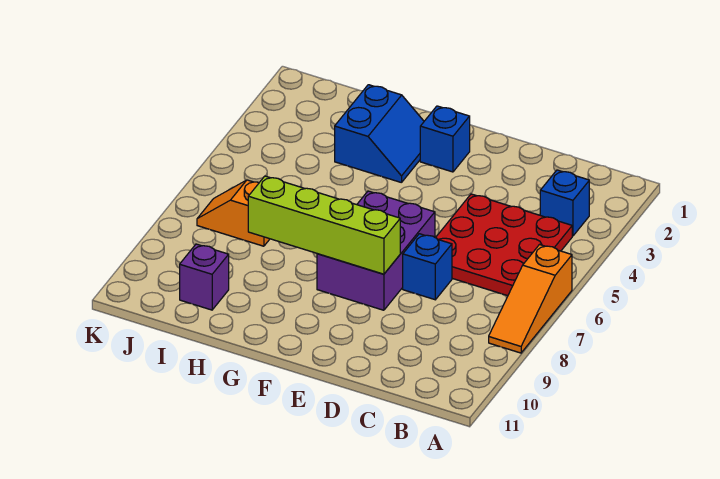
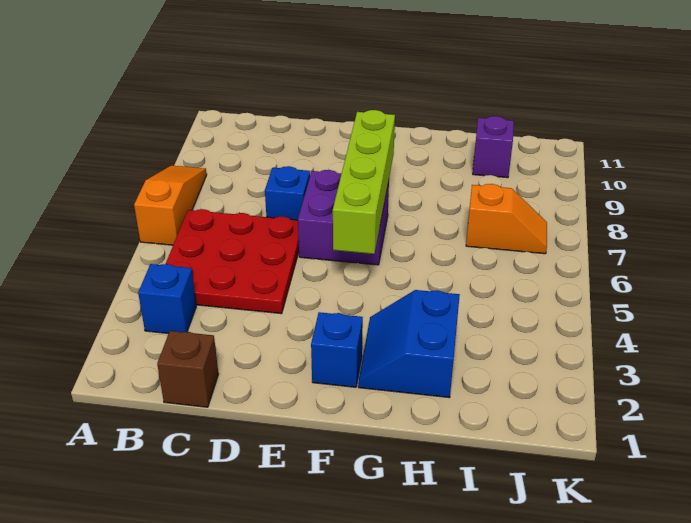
none -> brown brick C1 level 1
purple brick E6:F8 level 1 -> purple brick E6:F7 level 1
lime brick E8:H8 level 2 -> lime brick F5:F8 level 2

